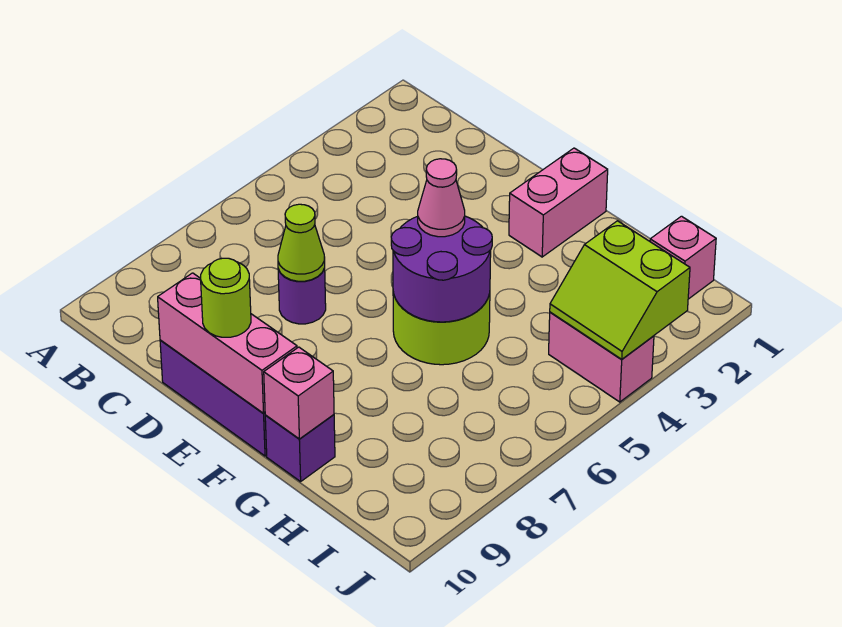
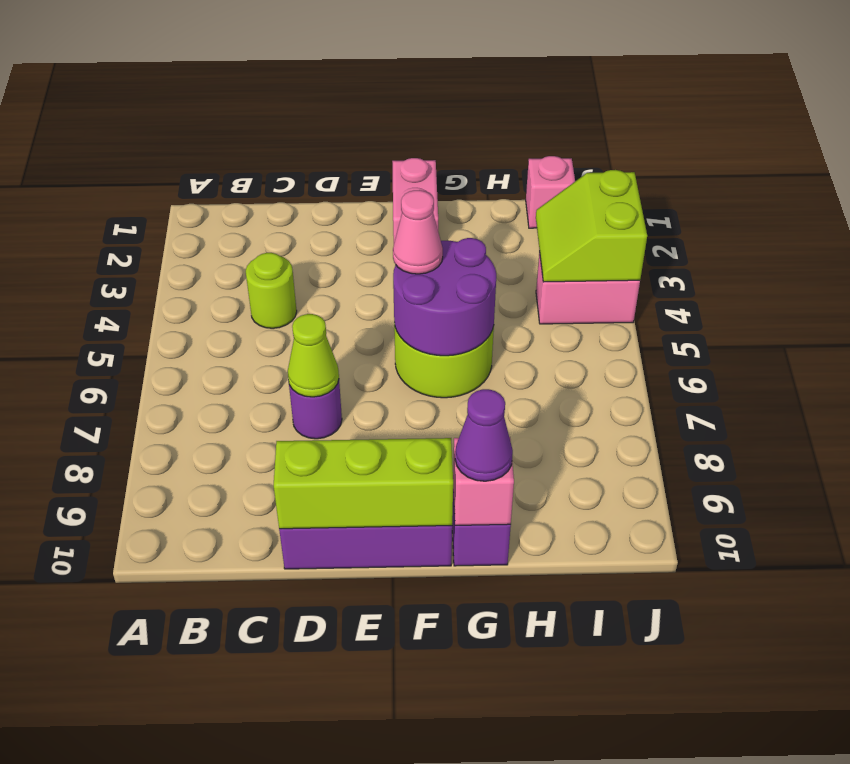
pink brick D10:F10 level 2 -> lime brick D10:F10 level 2
lime round brick E10 level 3 -> lime round brick C4 level 1
none -> purple cone G10 level 3
lime slope I3:J4 level 2 top 3 -> lime slope I3:J4 level 2 top J

